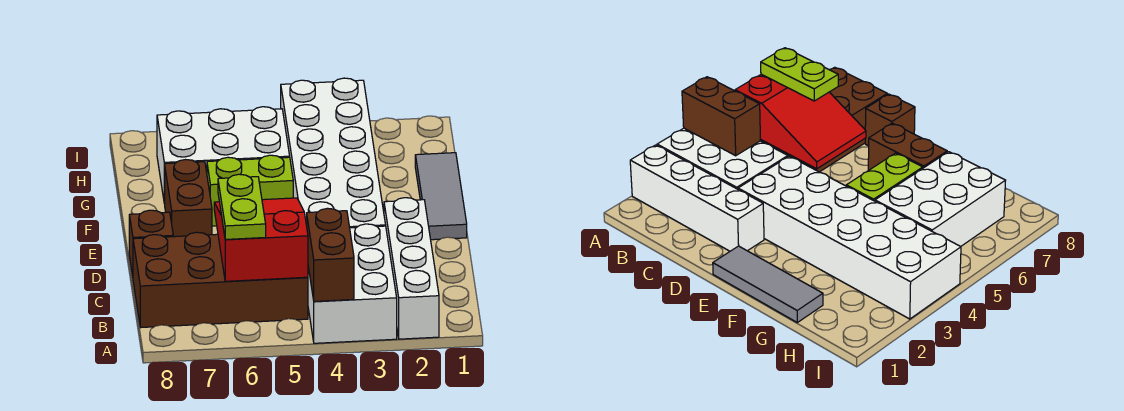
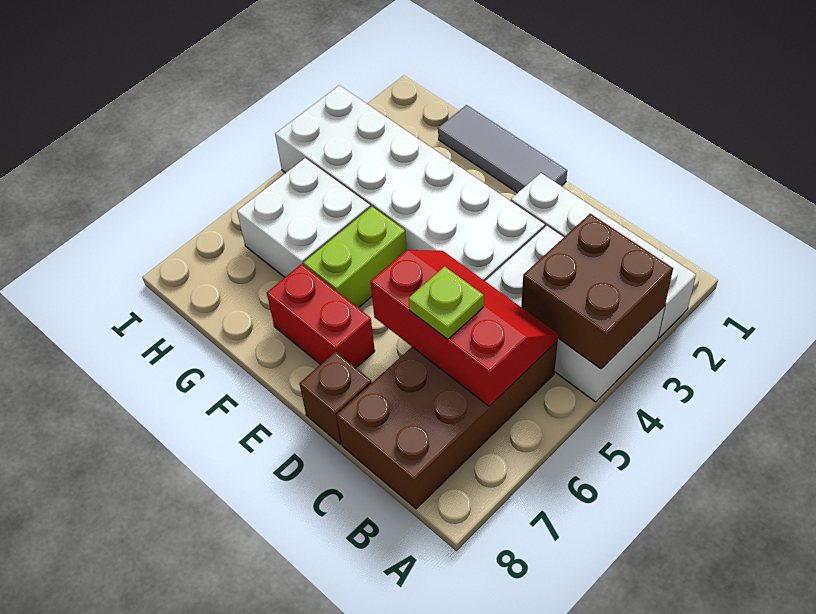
brown brick A4:B4 level 2 -> brown brick A3:B4 level 2
red slope B5:D6 level 2 top B -> red slope B5:D6 level 2 top 6
lime plate B6:C6 level 3 -> lime plate C6 level 3
brown brick E7:F7 level 1 -> red brick E7:F7 level 1
white brick G5:H7 level 1 -> white brick G5:H6 level 1

